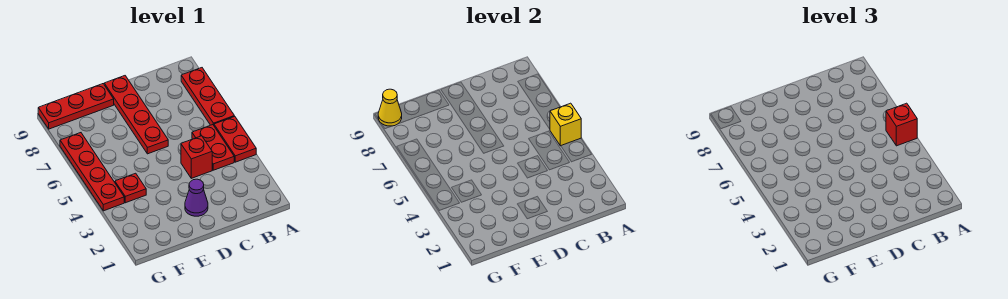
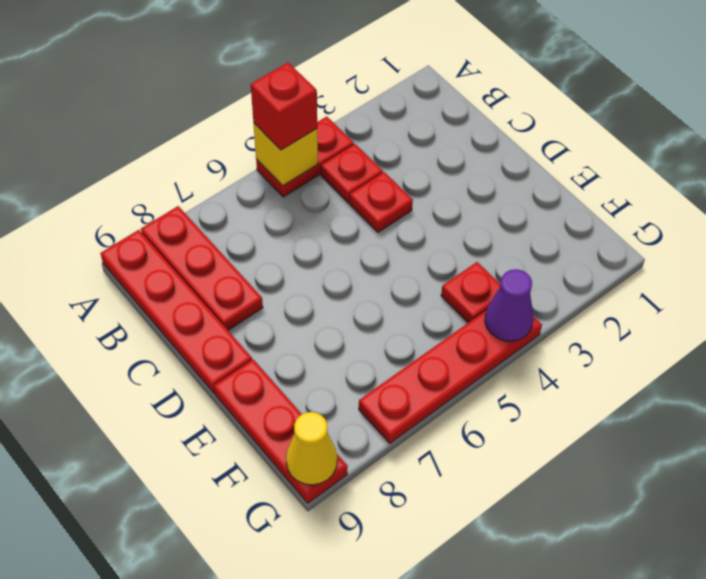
red plate A6:A8 level 1 -> red plate A8:C8 level 1
red plate B4:B5 level 1 -> red plate B4 level 1
red brick C4 level 1 -> red plate C4 level 1
purple cone D2 level 1 -> purple cone G4 level 2
red plate D6:D9 level 1 -> red plate A9:D9 level 1

